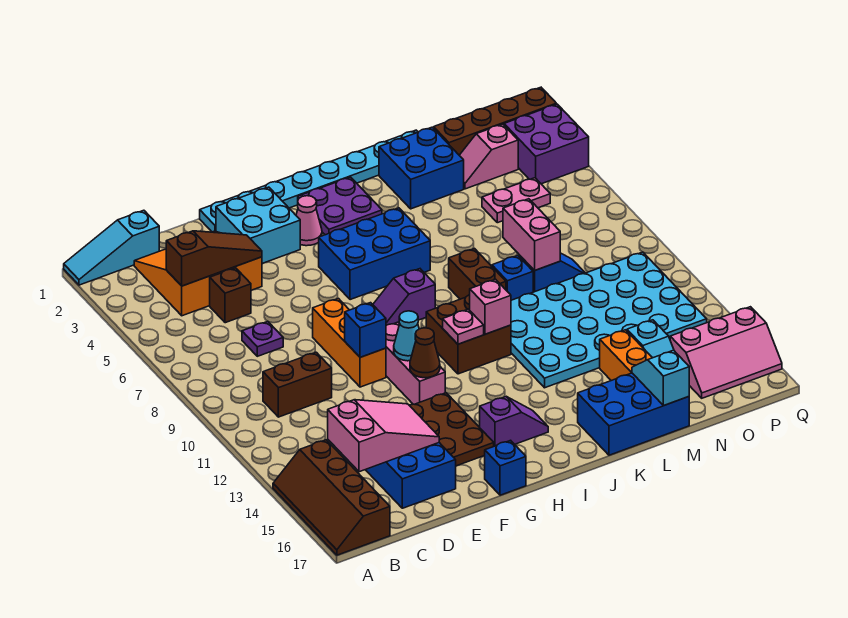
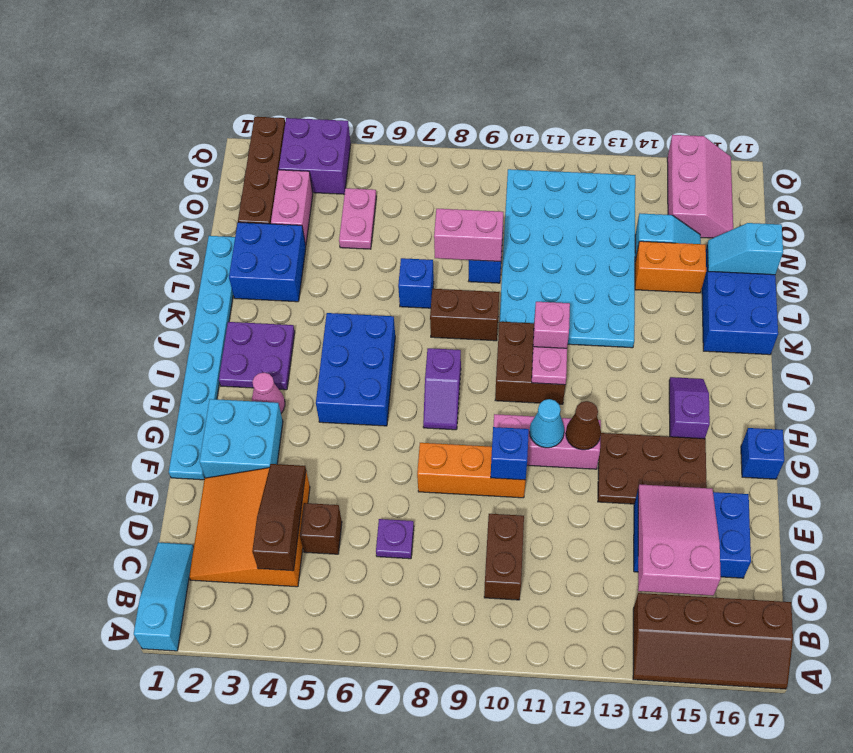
cyan slope A1:C1 level 1 top C -> cyan slope A1:C1 level 1 top A
blue brick L9 level 1 -> blue brick L7 level 1
pink slope N3:O3 level 1 top O -> pink brick N3:O3 level 1

